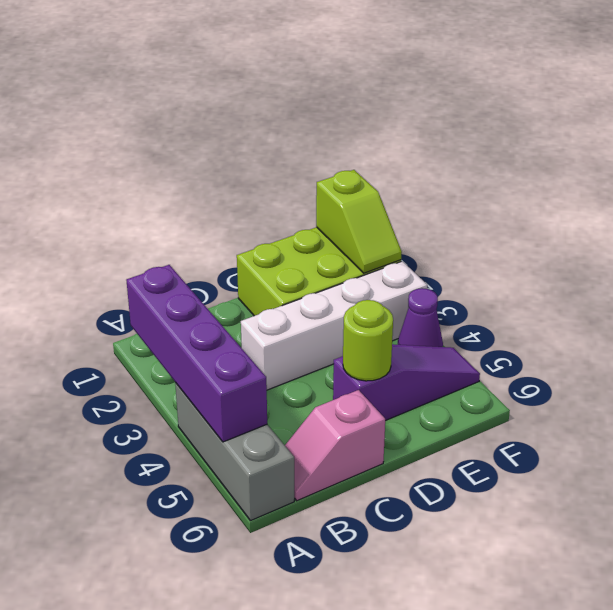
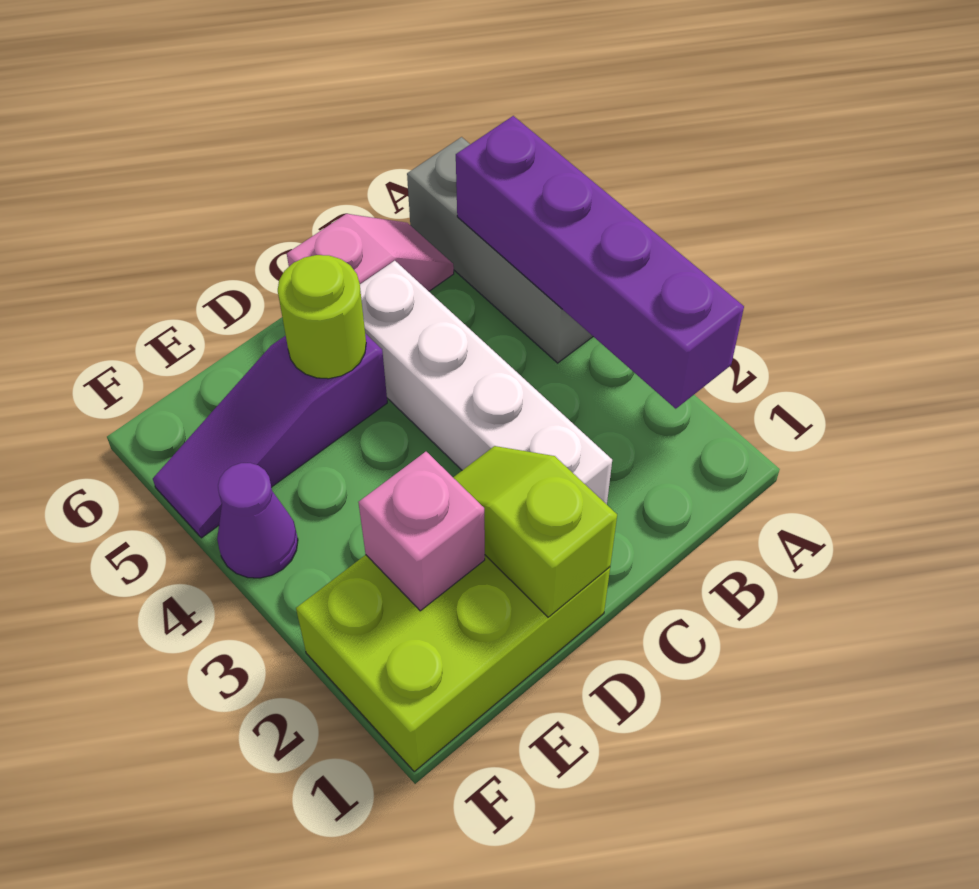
white brick C3:F3 level 1 -> white brick C2:C5 level 1
none -> pink brick E2 level 2
lime slope F1:F2 level 2 top 1 -> lime slope D1:D2 level 2 top 1

